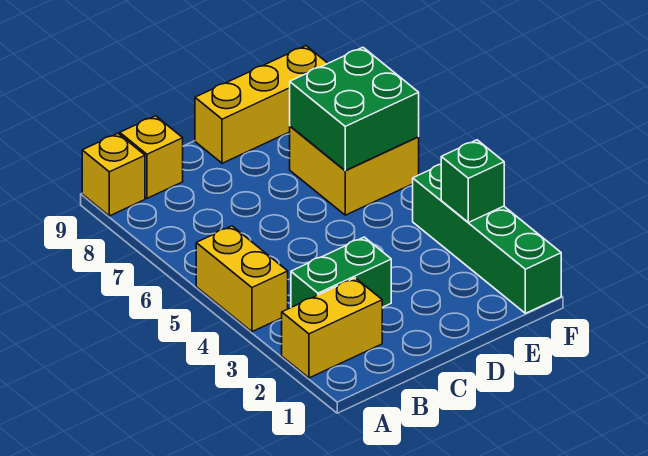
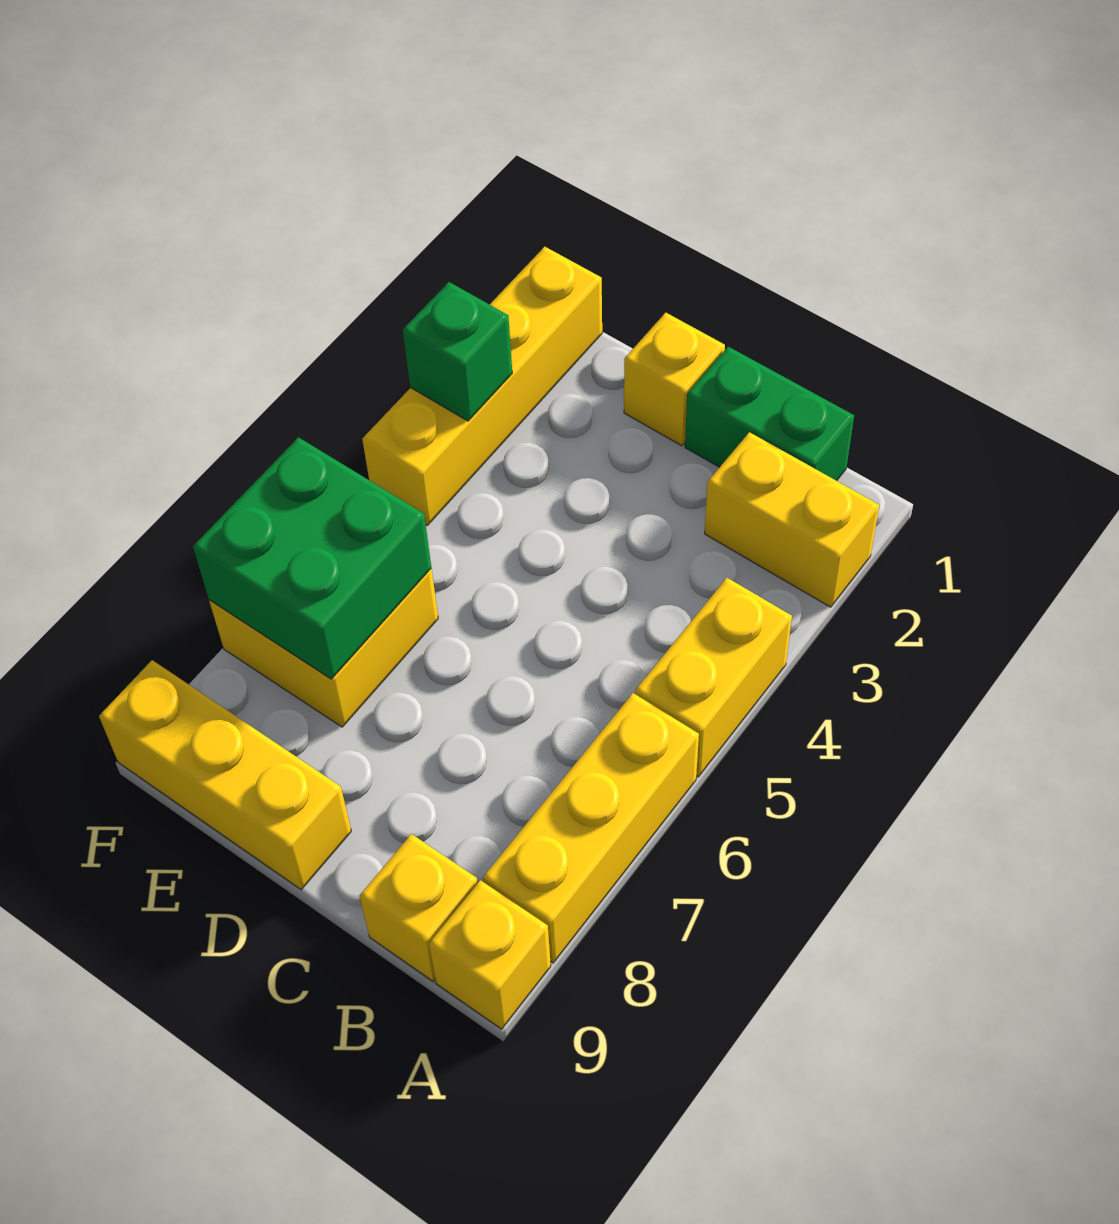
none -> yellow brick A6:A8 level 1
green brick B3:C3 level 1 -> green brick B1:C1 level 1
none -> yellow brick D1 level 1
green brick F1:F4 level 1 -> yellow brick F1:F4 level 1

